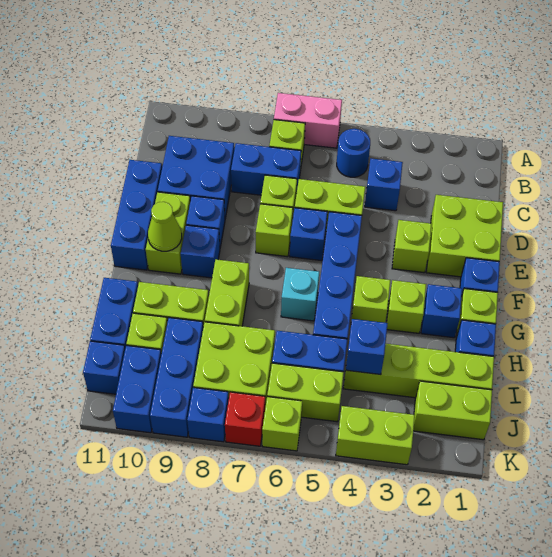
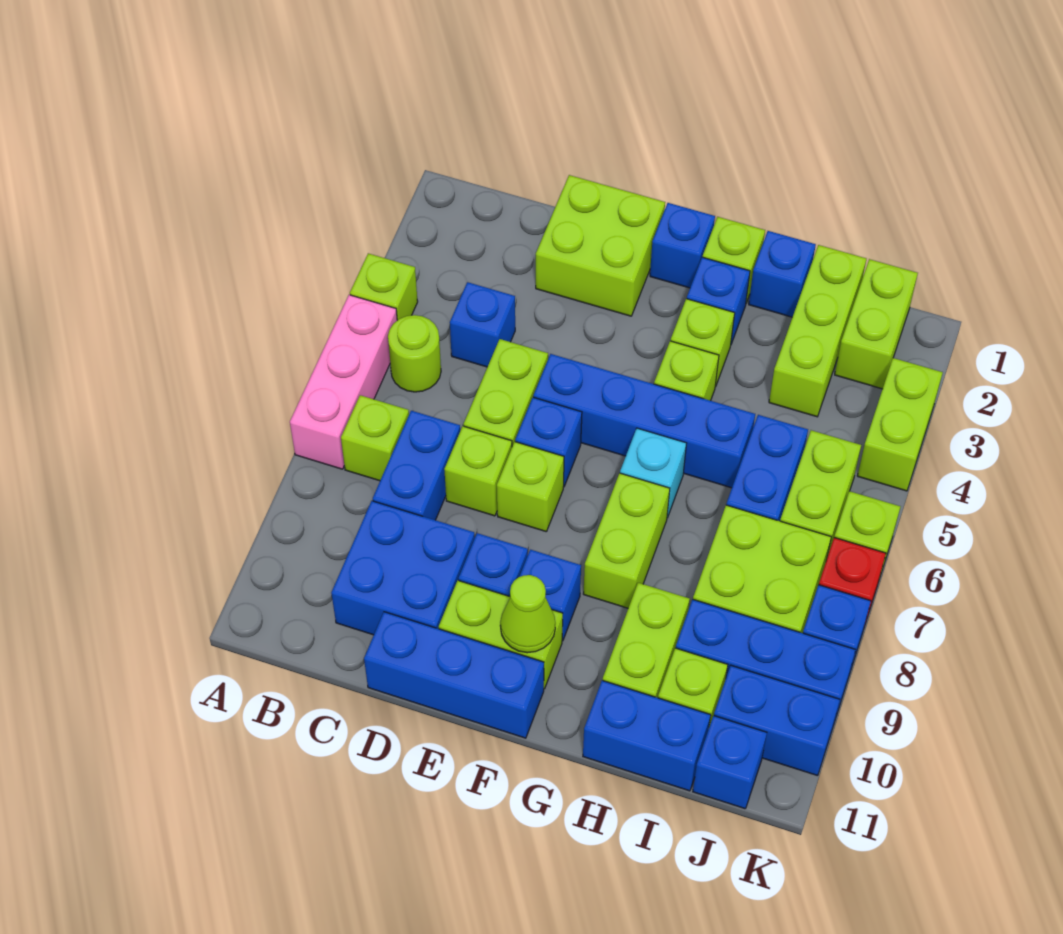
pink brick A6:A7 level 1 -> pink brick A5:A7 level 1
blue round brick B5 level 1 -> lime round brick B5 level 1
lime brick E3 level 1 -> lime brick A4 level 1
lime brick G8:H8 level 1 -> lime brick G7:G8 level 1
lime brick I1:I4 level 1 -> lime brick I1:I3 level 1
blue brick I4 level 2 -> none

